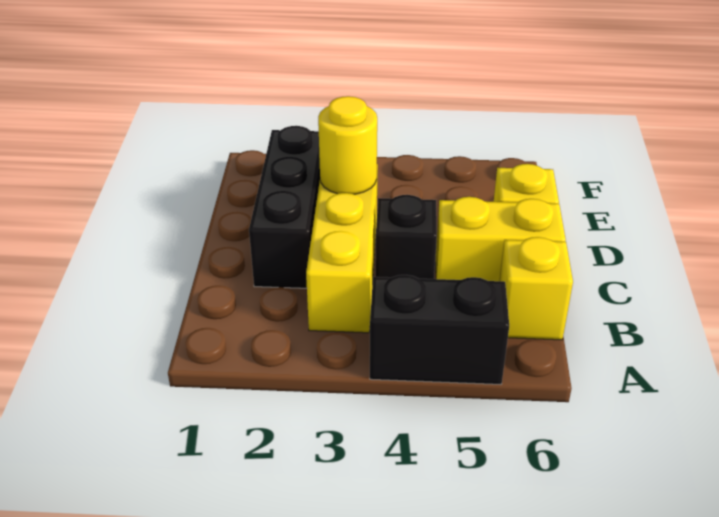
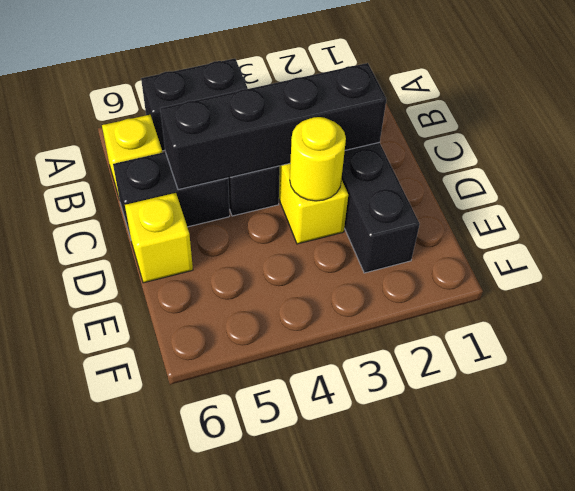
none -> black brick C2:C5 level 2
yellow brick C5:C6 level 1 -> black brick C5:C6 level 1

